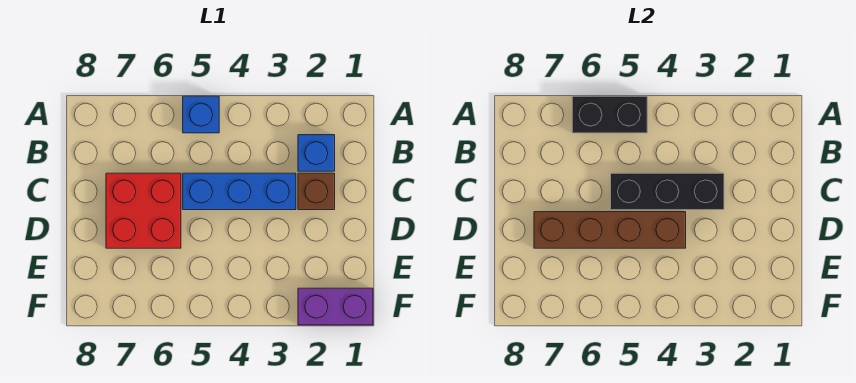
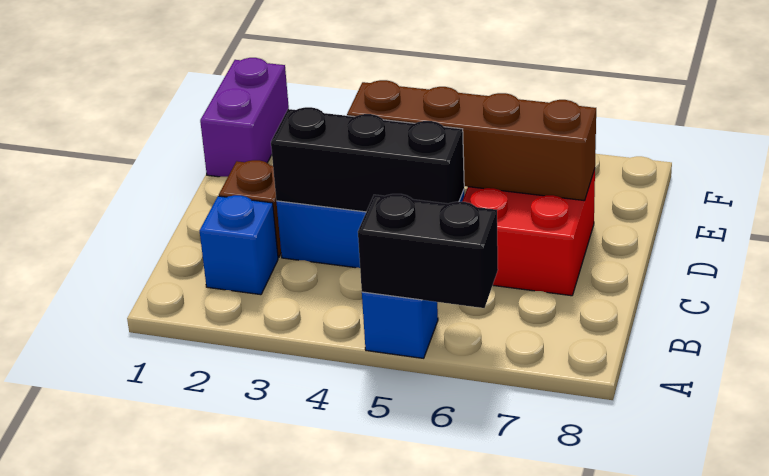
purple brick F1:F2 level 1 -> purple brick E1:F1 level 1

